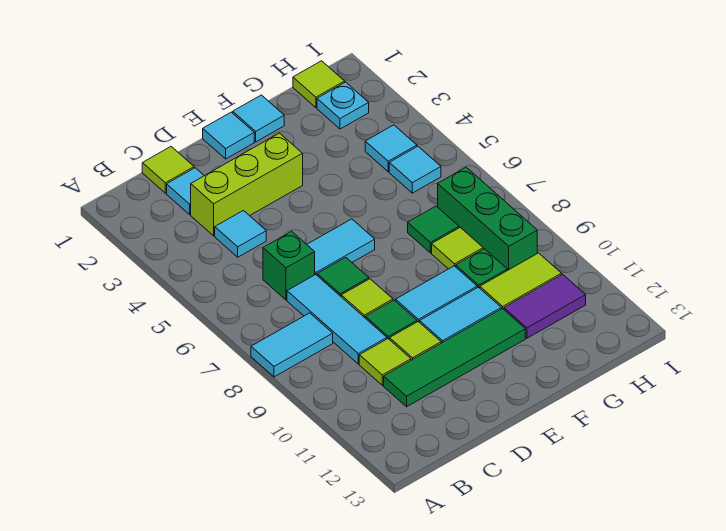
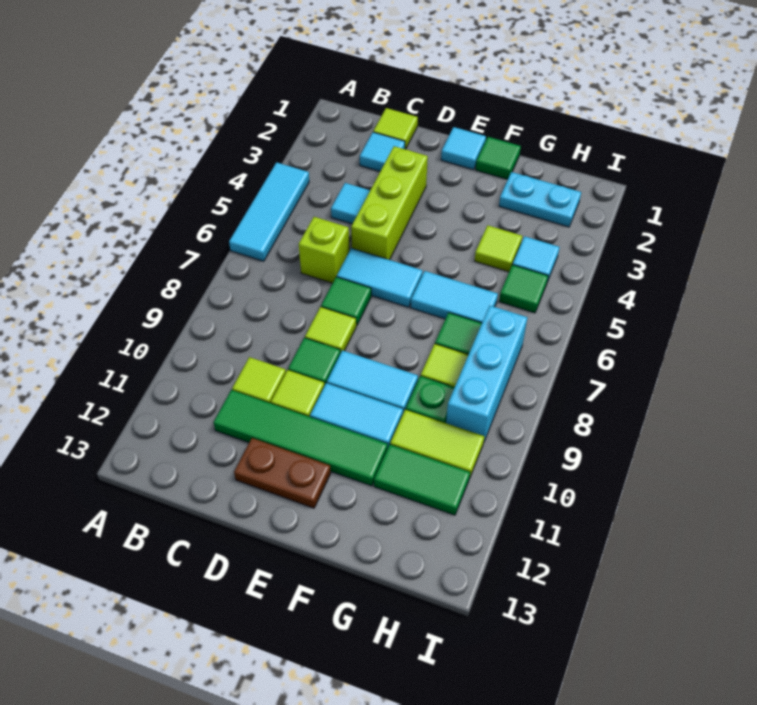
cyan tile A8:B8 level 1 -> cyan tile F6:G6 level 1
lime brick C3:E3 level 1 -> lime brick D3:D5 level 1
green brick C6 level 1 -> lime brick C6 level 1
cyan tile C7:C9 level 1 -> cyan tile A4:A6 level 1
none -> brown plate D12:E12 level 1
cyan tile F1 level 1 -> green tile F1 level 1
purple tile G11:H11 level 1 -> green tile G11:H11 level 1
lime tile H1 level 1 -> lime tile G4 level 1
cyan plate H2 level 1 -> cyan plate G2:H2 level 1
cyan tile H5 level 1 -> green tile H5 level 1
green brick H7:H9 level 1 -> cyan brick H7:H9 level 1

